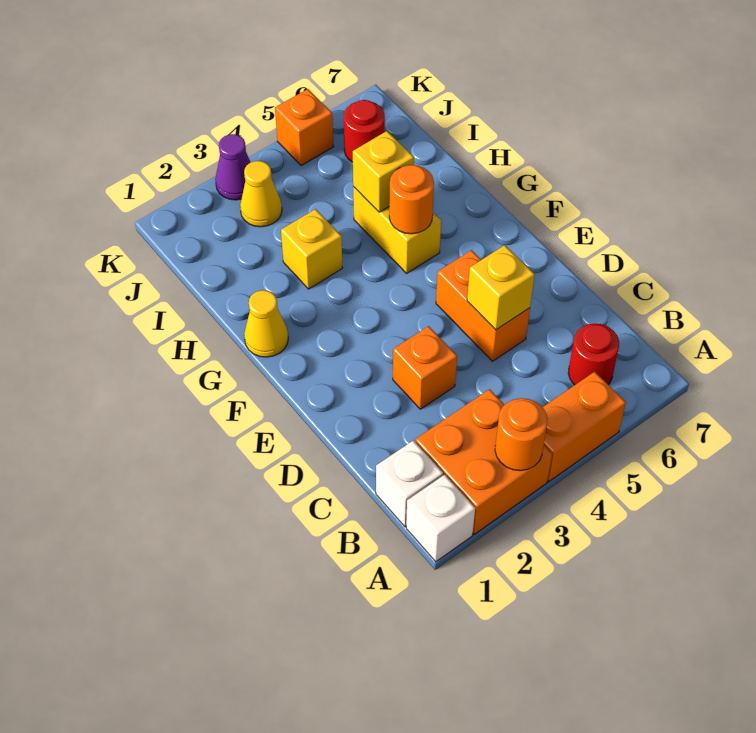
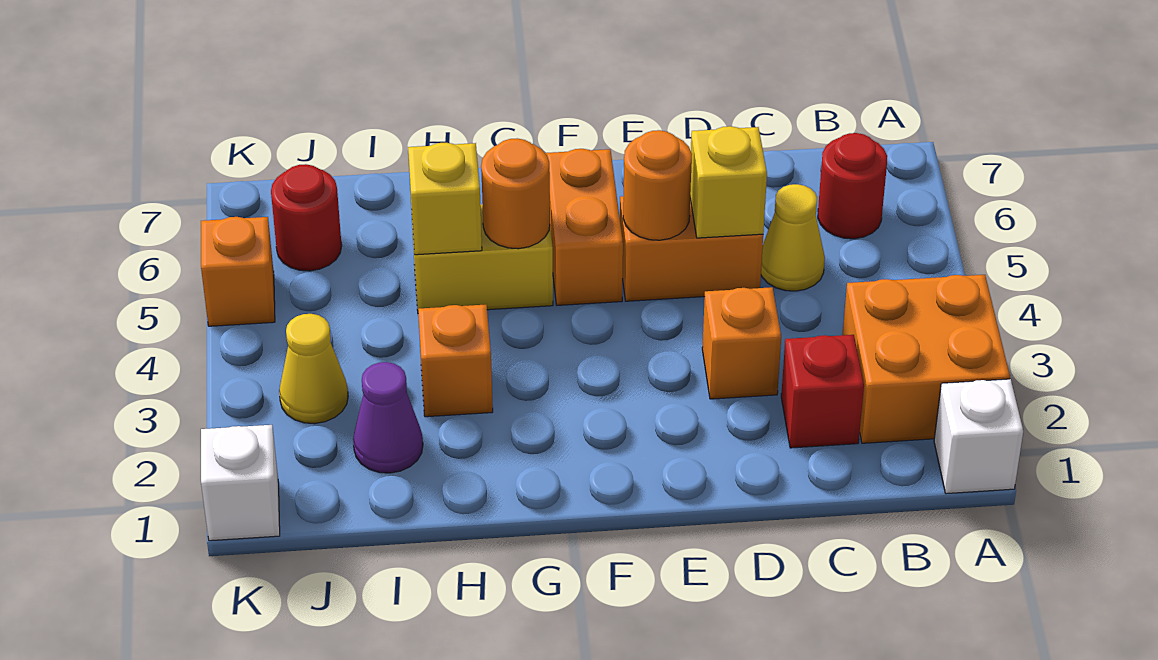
orange round brick A3 level 2 -> orange round brick E5 level 2
orange brick A4:A5 level 1 -> orange brick F5:F6 level 1
white brick B1 level 1 -> white brick K1 level 1
none -> red brick C2 level 1
yellow cone G1 level 1 -> yellow cone C5 level 1
yellow brick H3 level 1 -> orange brick H3 level 1
purple cone K3 level 1 -> purple cone I2 level 1

